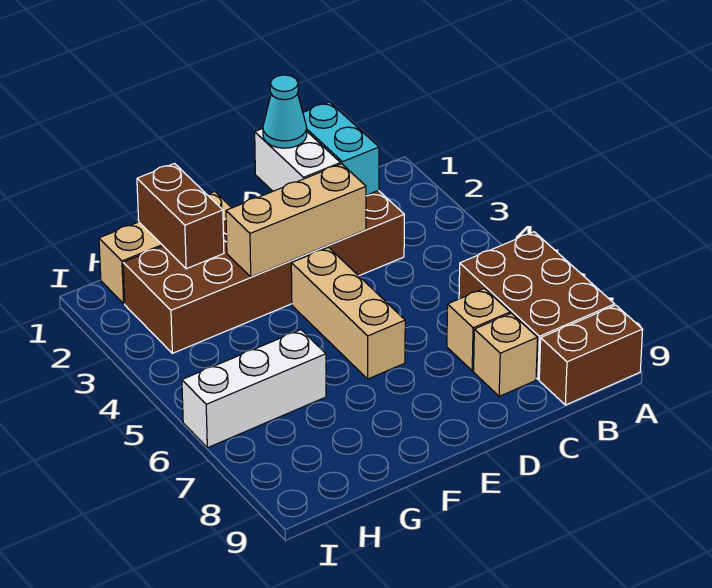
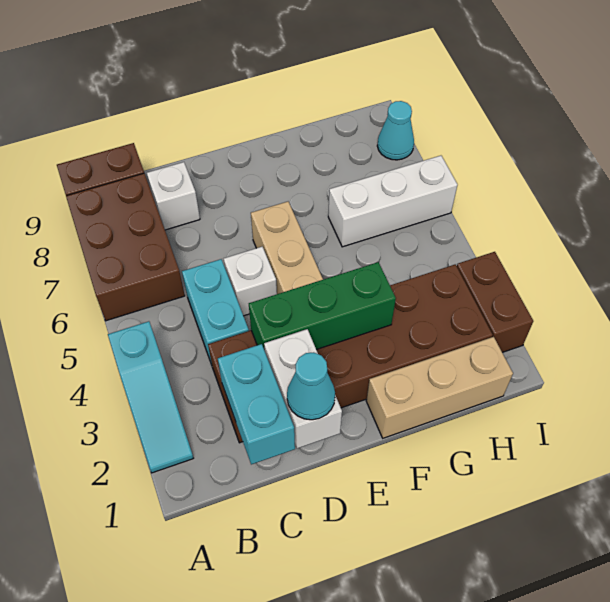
none -> cyan slope A2:A4 level 1 top 4
none -> cyan brick C4:C5 level 1
tan brick C7 level 1 -> none
tan brick C8 level 1 -> white brick C8 level 1
tan brick D3:F3 level 2 -> green brick D3:F3 level 2
none -> white brick D5 level 1
brown brick G1:G2 level 2 -> brown brick I2:I3 level 1
none -> cyan cone I8 level 1

